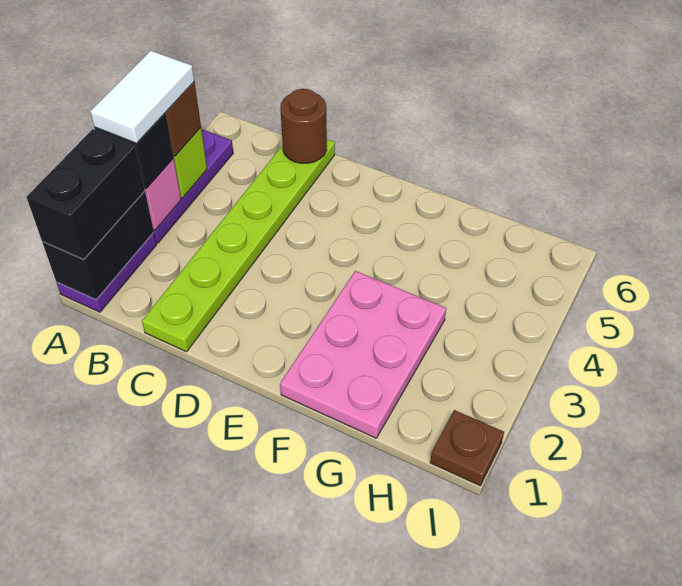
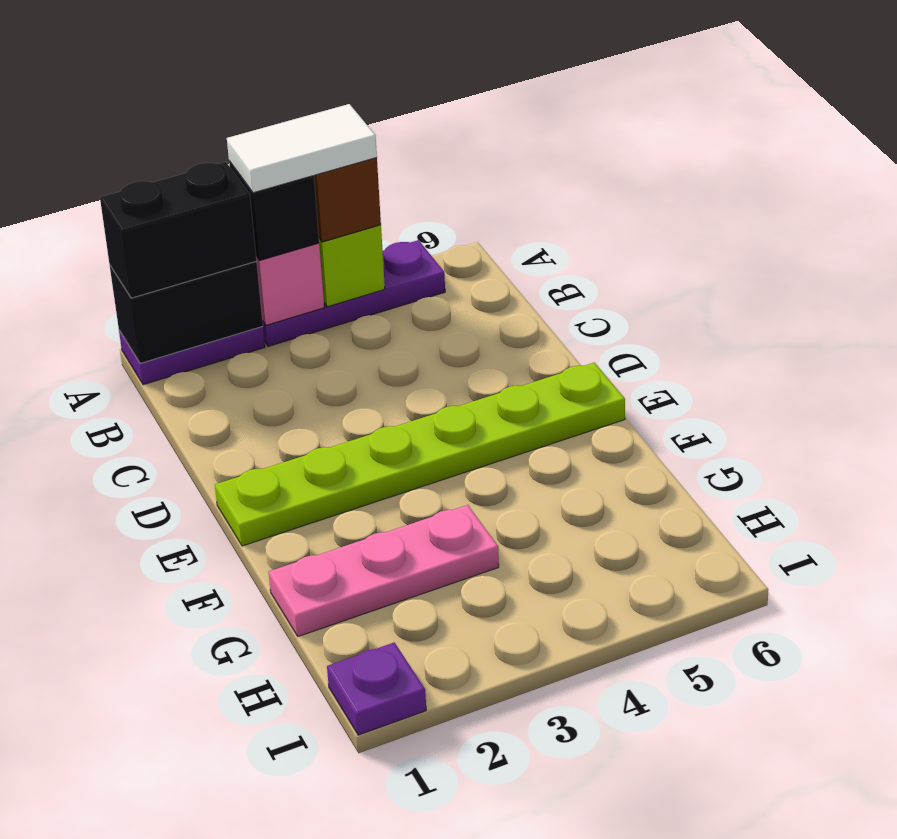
lime plate C1:C6 level 1 -> lime plate E1:E6 level 1
brown round brick C6 level 2 -> none
pink plate F1:G3 level 1 -> pink plate G1:G3 level 1
brown plate I1 level 1 -> purple plate I1 level 1

